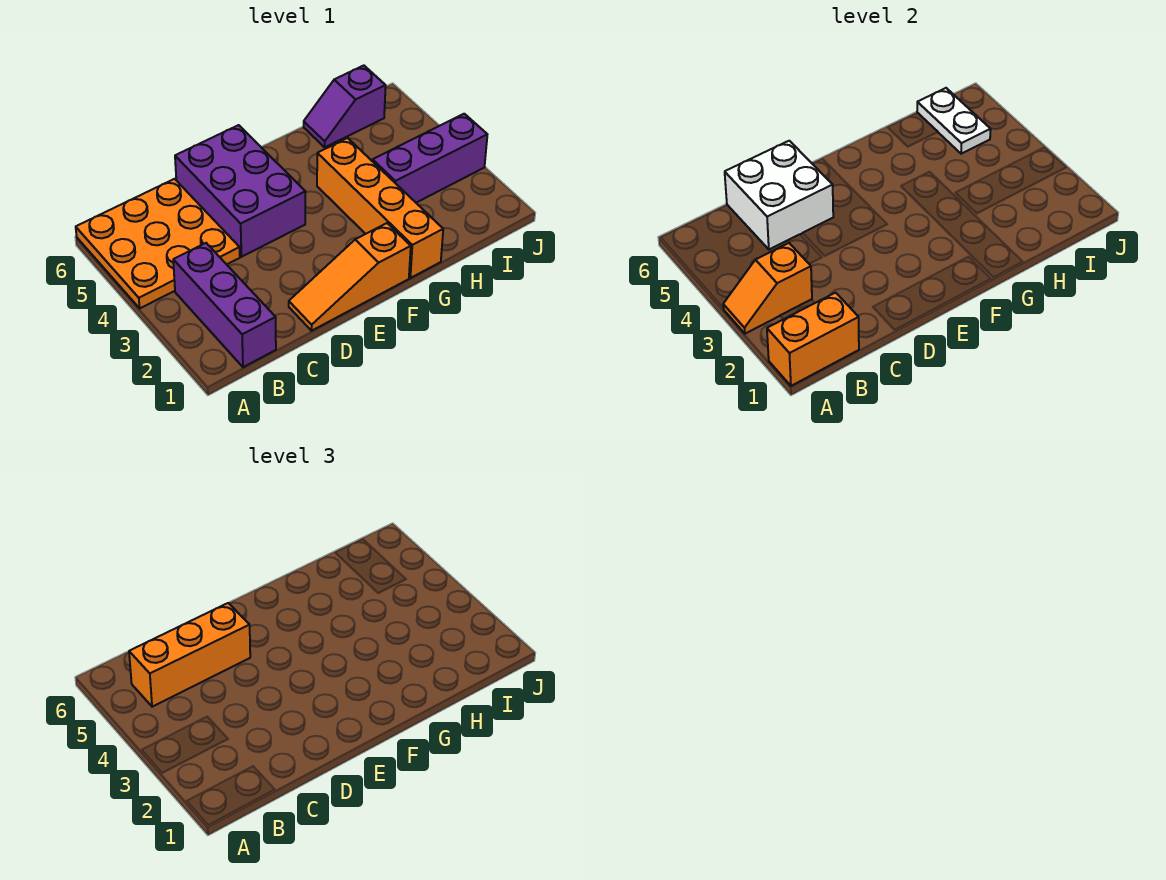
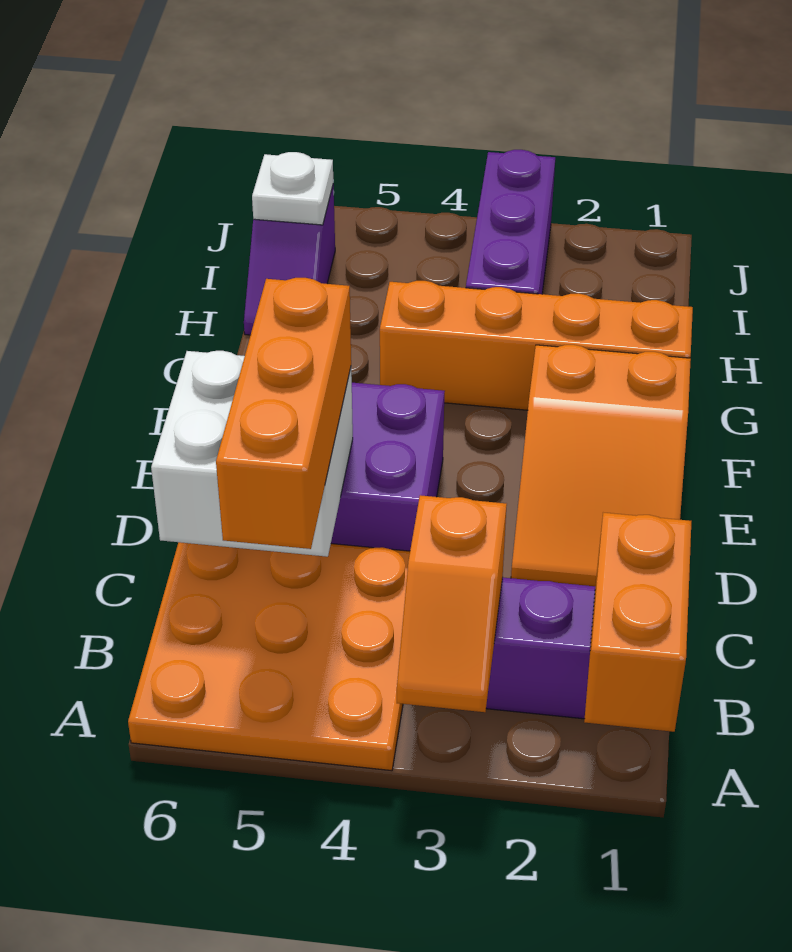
orange slope D1:F1 level 1 top F -> orange slope D1:F2 level 1 top F
white plate I5:I6 level 2 -> white plate I6 level 2

